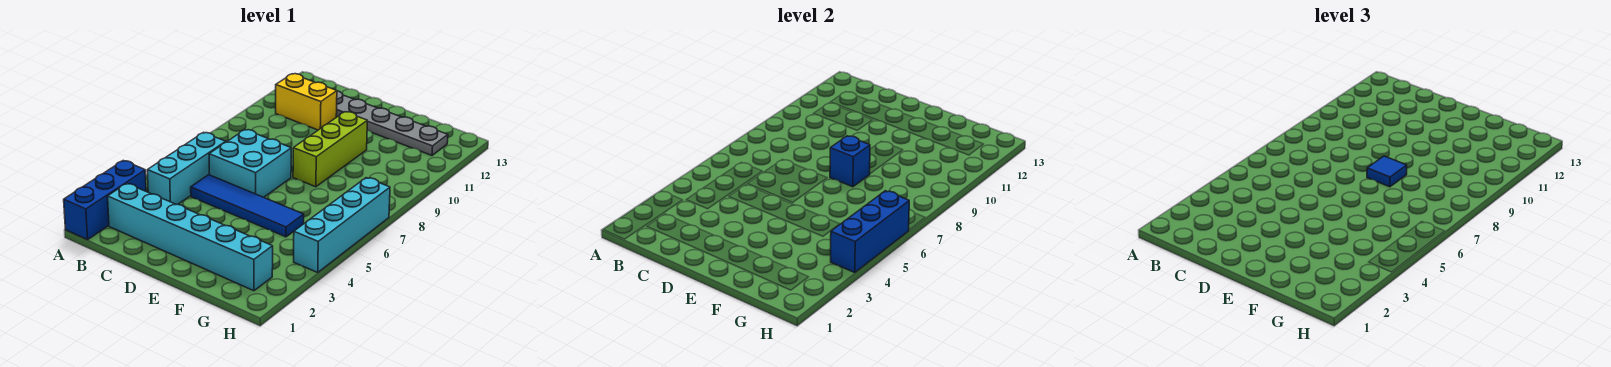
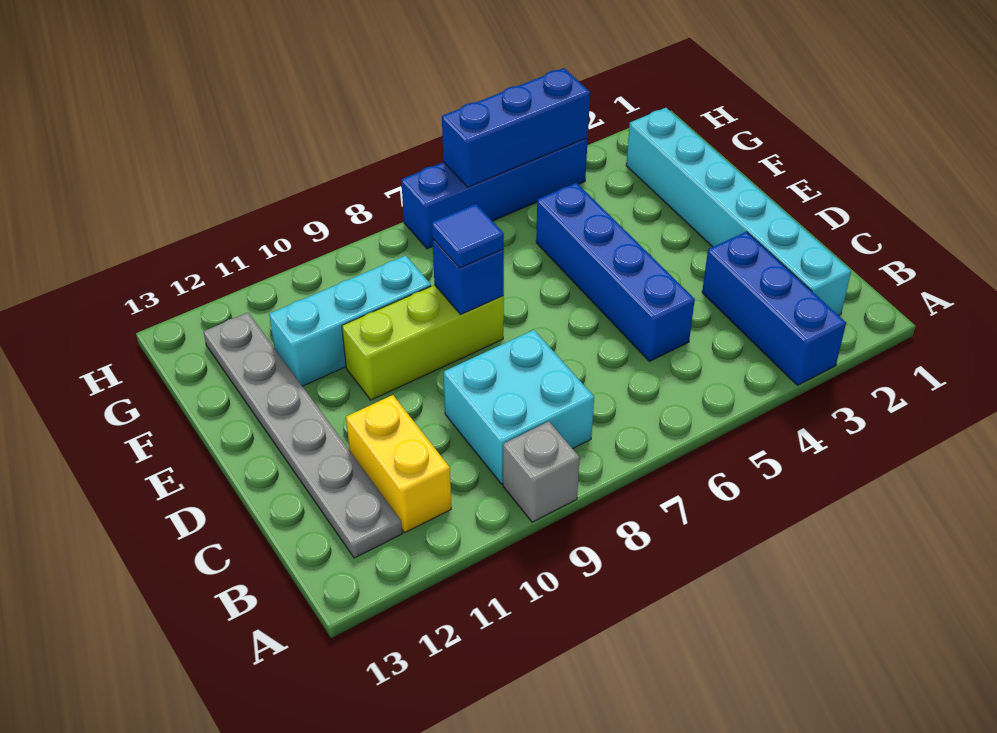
blue brick A1:A3 level 1 -> blue brick A3:C3 level 1
none -> grey brick A9 level 1
cyan brick B4:B6 level 1 -> cyan brick F9:F11 level 1
blue tile C5:F5 level 1 -> blue brick C5:F5 level 1
cyan brick C6:D7 level 1 -> cyan brick B8:C9 level 1
cyan brick H4:H7 level 1 -> blue brick H4:H7 level 1

